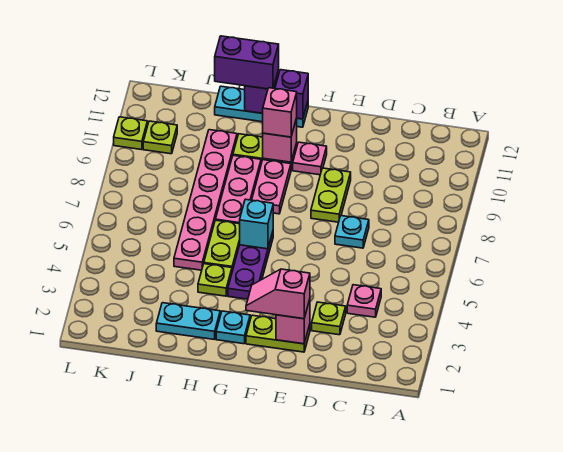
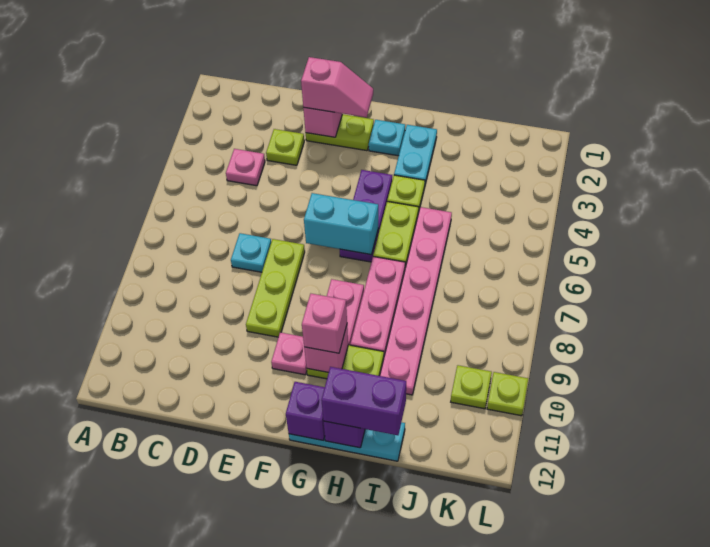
lime plate E8:E9 level 1 -> lime plate E7:E9 level 1
cyan brick G6 level 2 -> cyan brick F6:G6 level 2
cyan plate H2:I2 level 1 -> cyan plate H2:H3 level 1

